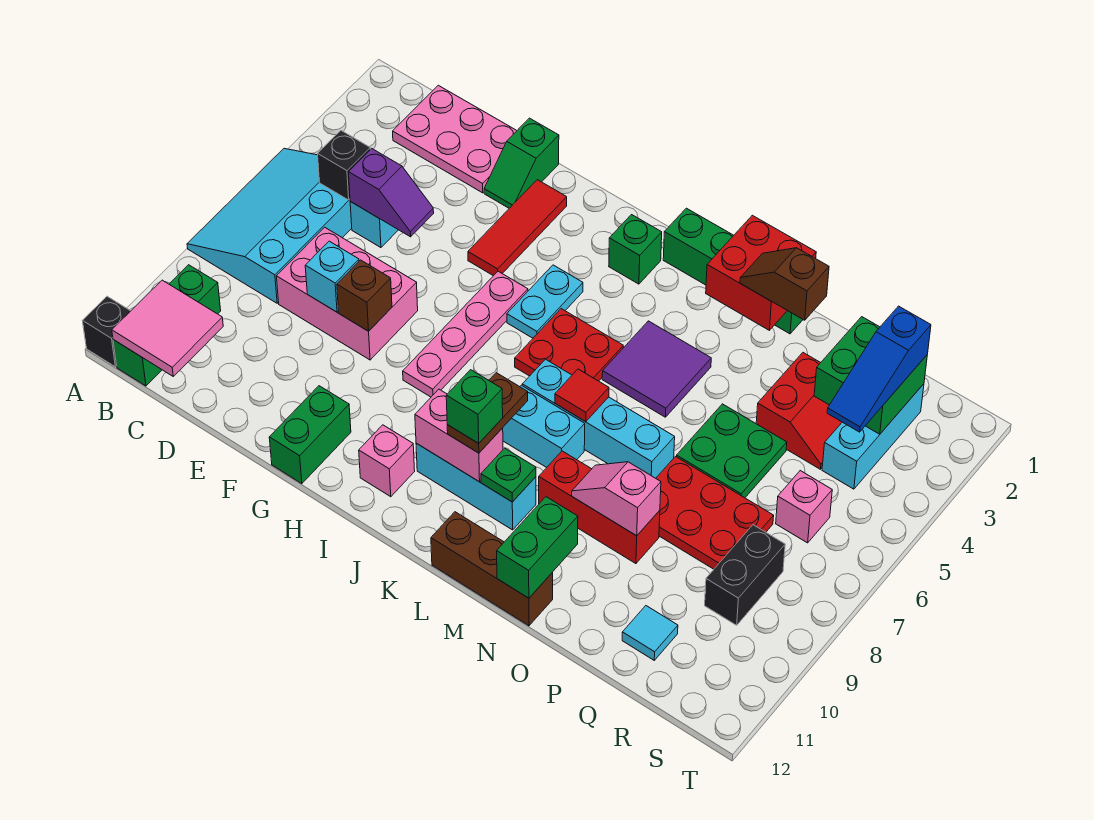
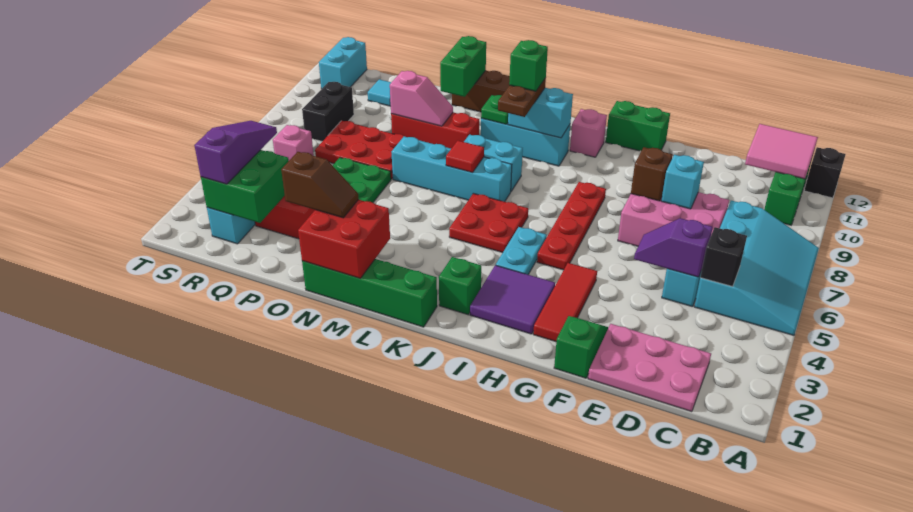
green brick G11:G12 level 1 -> green brick G12:H12 level 1
pink plate H5:H8 level 1 -> red plate H5:H8 level 1
pink brick J10:K10 level 2 -> cyan brick J10:K10 level 2
purple tile L4:M5 level 1 -> purple tile H2:I3 level 1
blue slope R2:R4 level 3 top 2 -> purple slope R2:R4 level 3 top 2
none -> cyan brick S11:S12 level 1

